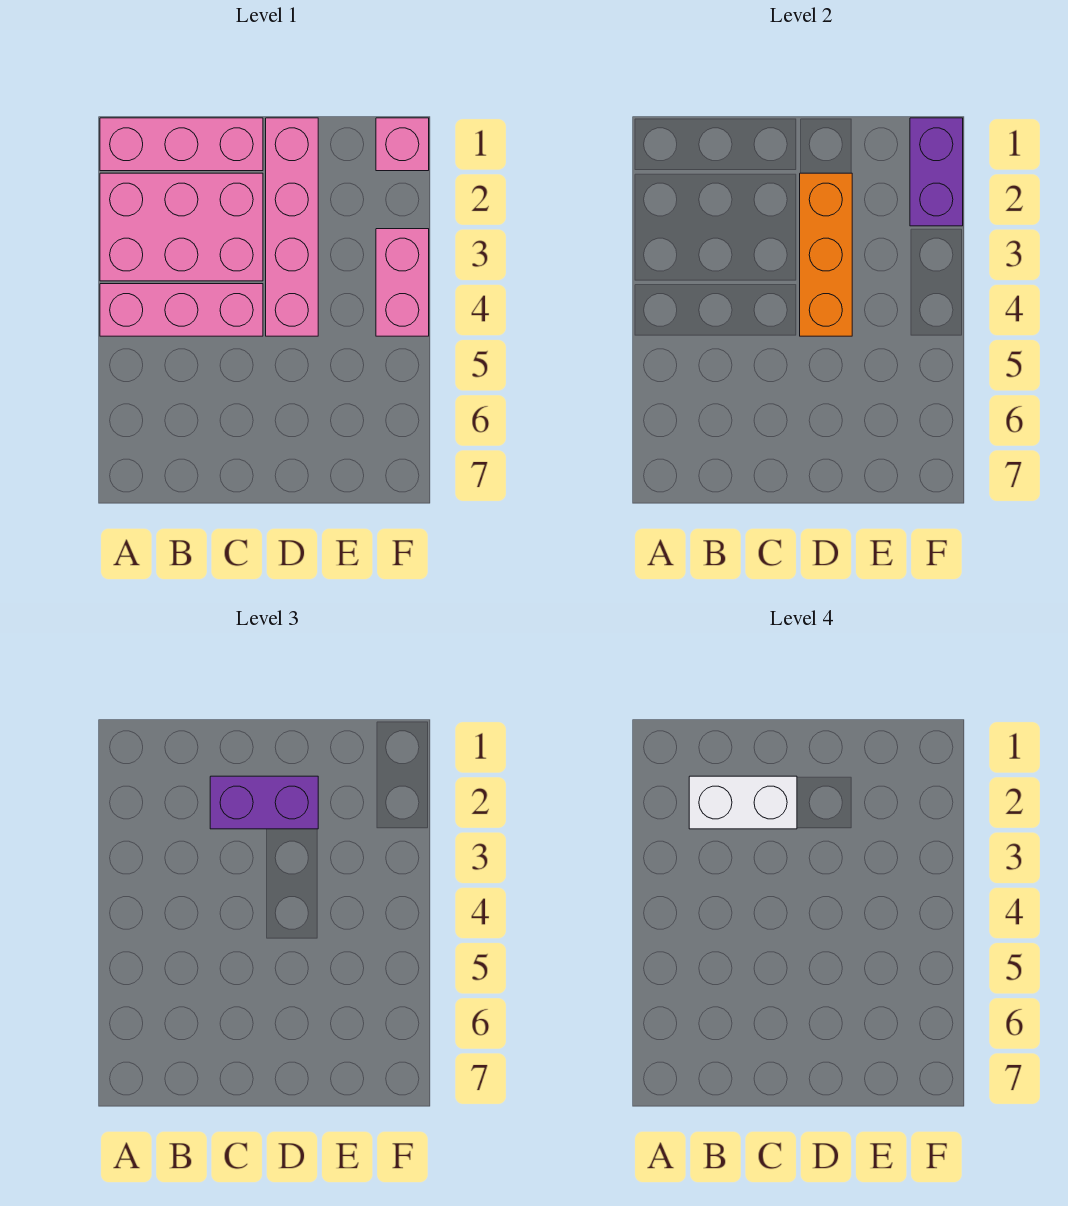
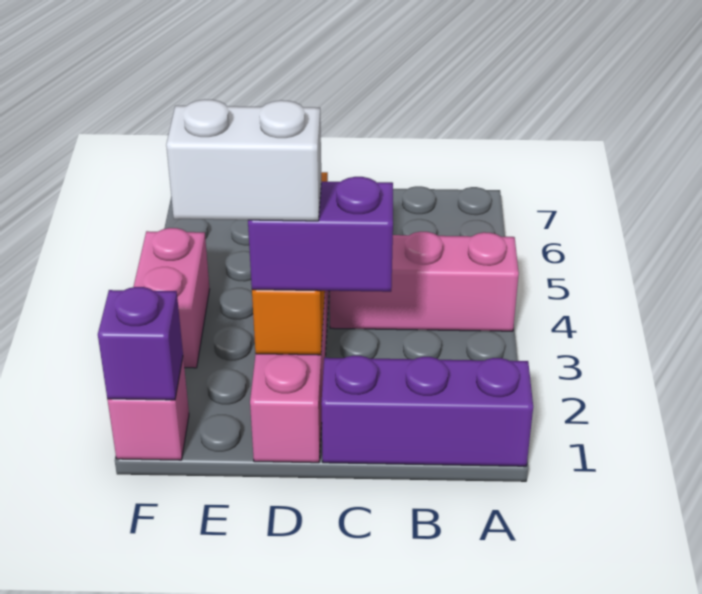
pink brick A1:C1 level 1 -> purple brick A1:C1 level 1
pink brick A2:C3 level 1 -> none
white brick B2:C2 level 4 -> white brick D2:E2 level 4
purple brick F1:F2 level 2 -> purple brick F1 level 2

